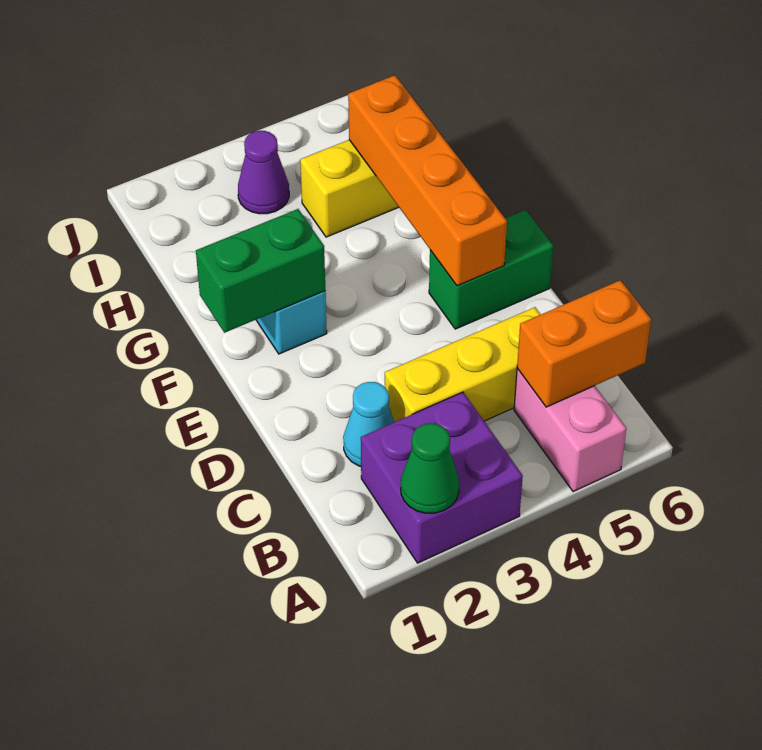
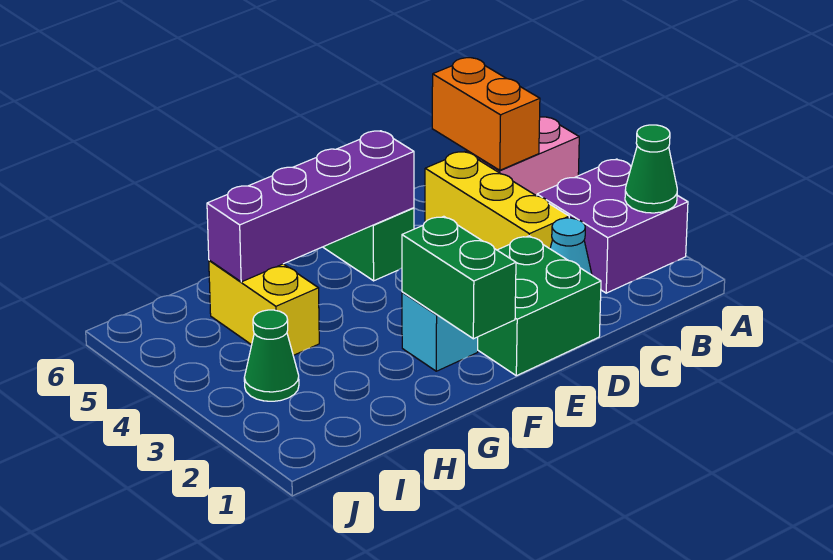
none -> green brick D1:E2 level 1
orange brick E5:H5 level 2 -> purple brick E5:H5 level 2
purple cone I3 level 1 -> green cone I3 level 1

